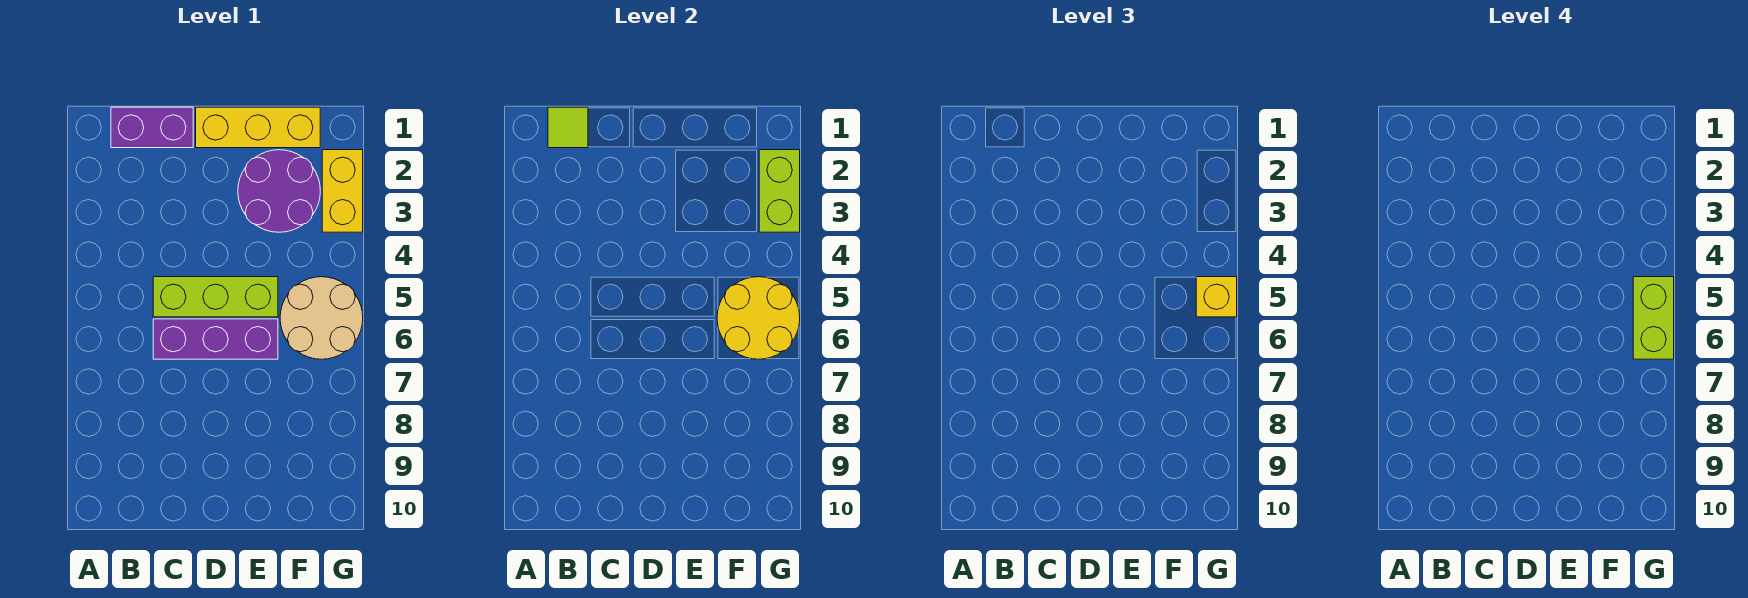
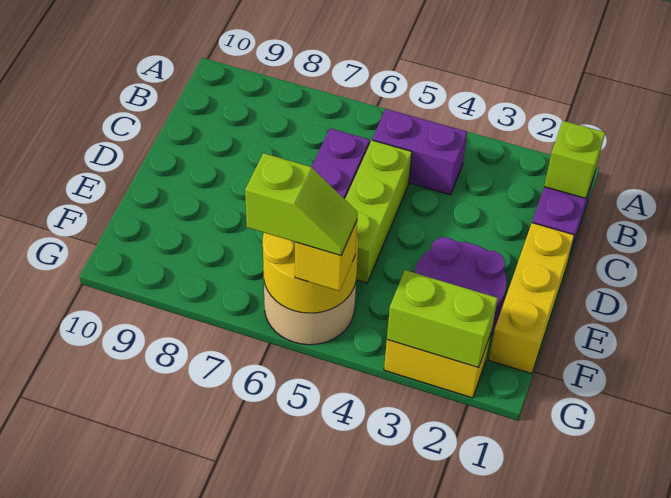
lime tile B1 level 2 -> lime brick B1 level 2
none -> purple brick B4:B5 level 1
lime brick G5:G6 level 4 -> lime slope G5:G6 level 4 top 6

